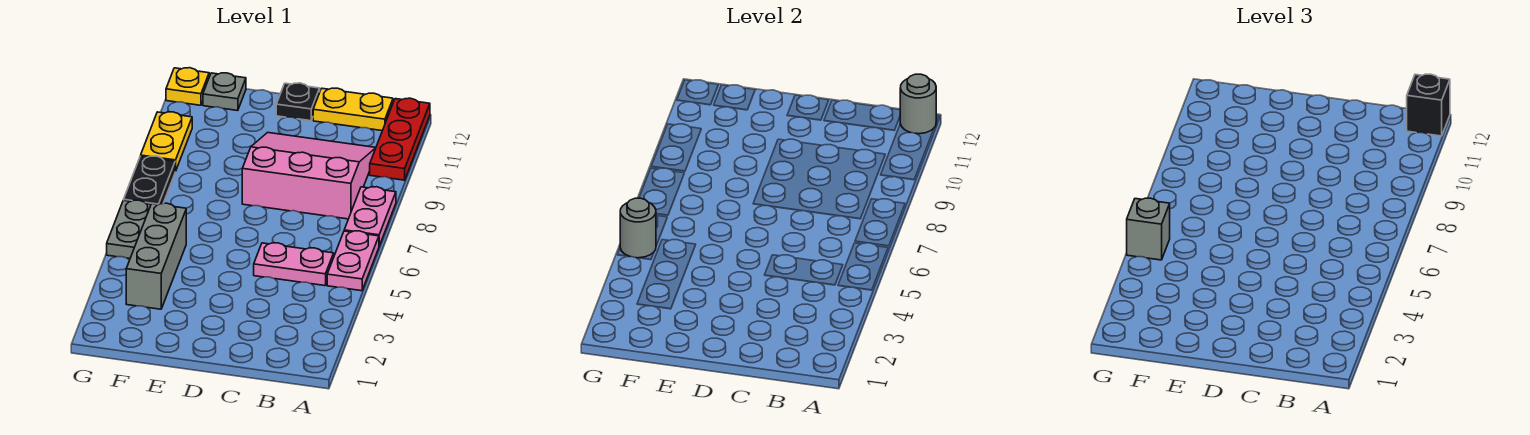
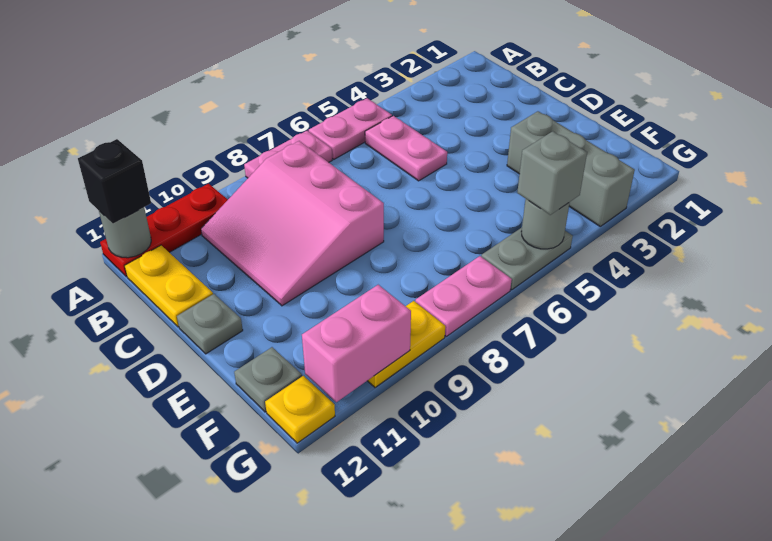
black plate D12 level 1 -> grey plate D12 level 1
grey brick F3:F5 level 1 -> grey brick E3:G3 level 1
black plate G7:G8 level 1 -> pink plate G7:G8 level 1
none -> pink brick G10:G11 level 2

